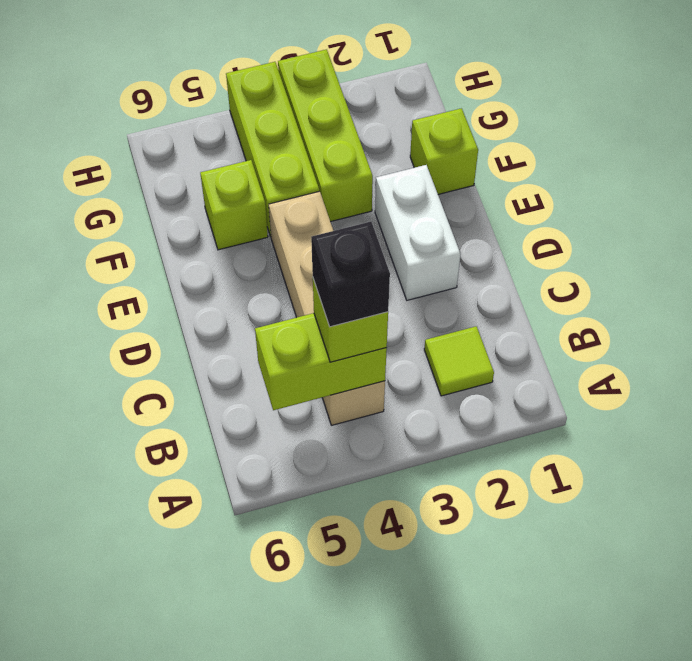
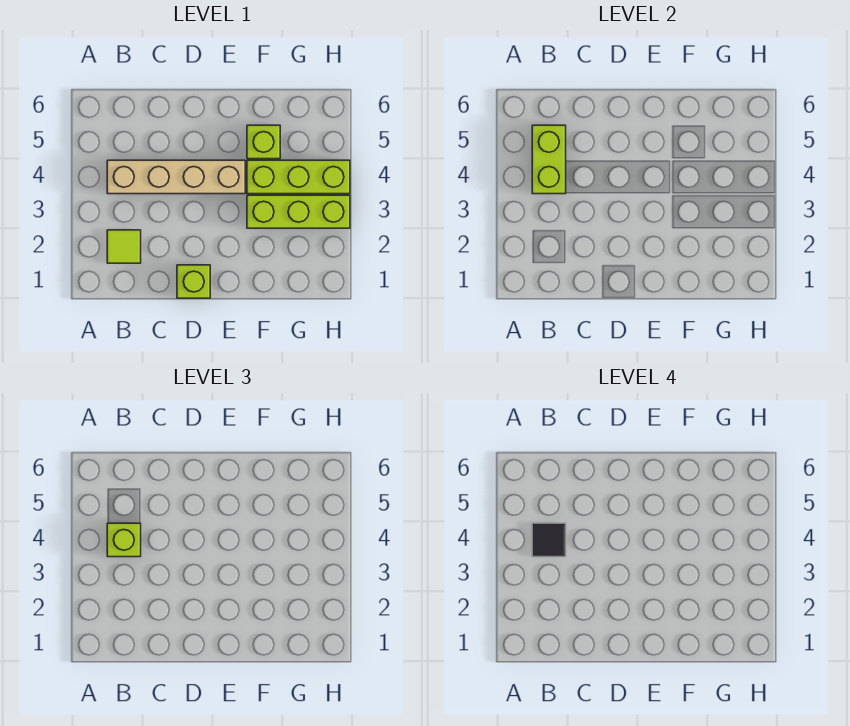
black brick B4 level 4 -> black tile B4 level 4
white brick D2:E2 level 1 -> none
lime brick F1 level 1 -> lime brick D1 level 1

